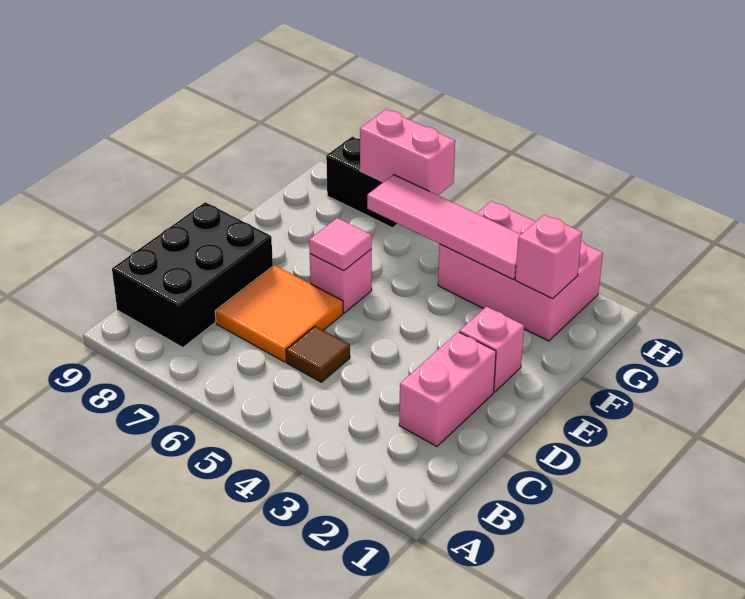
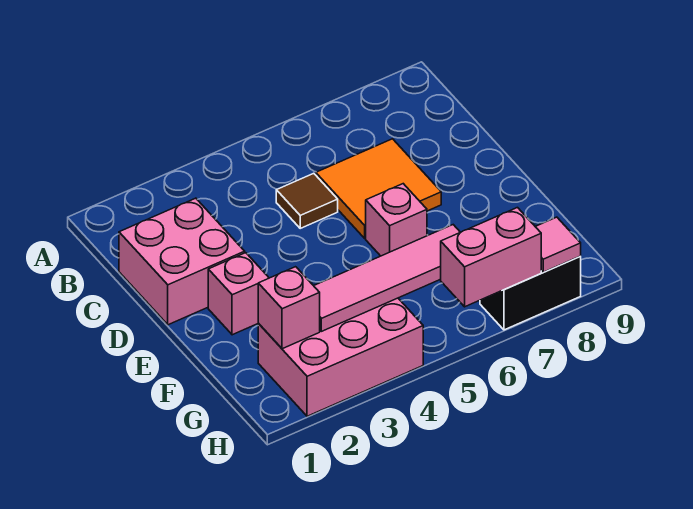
black brick B8:D9 level 1 -> none
pink brick C2:D2 level 1 -> pink brick C1:D2 level 1
pink tile E6 level 2 -> pink tile H8 level 2

